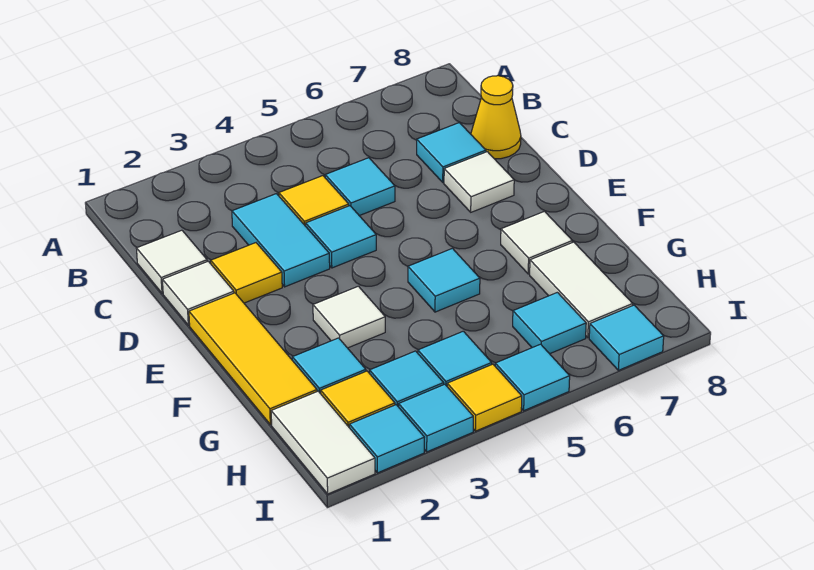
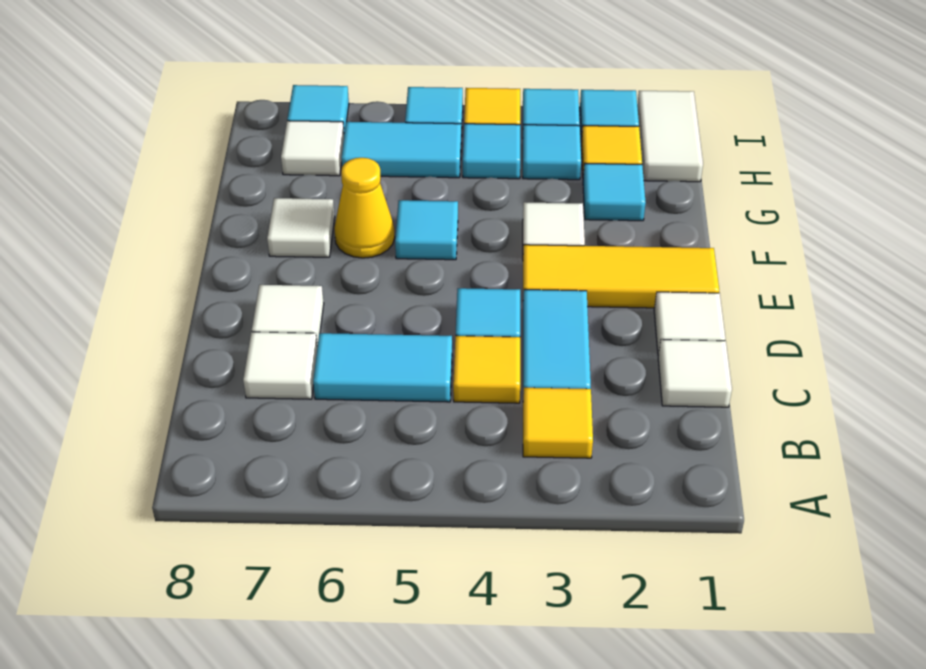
cyan tile C5 level 1 -> cyan tile C5:C6 level 1
cyan tile C7 level 1 -> white tile C7 level 1
yellow cone C8 level 1 -> yellow cone F6 level 1
yellow tile D2 level 1 -> yellow tile B3 level 1
yellow tile E1:G1 level 1 -> yellow tile E1:E3 level 1
white tile G7:H7 level 1 -> white tile H7 level 1
cyan tile H6 level 1 -> cyan tile H5:H6 level 1

